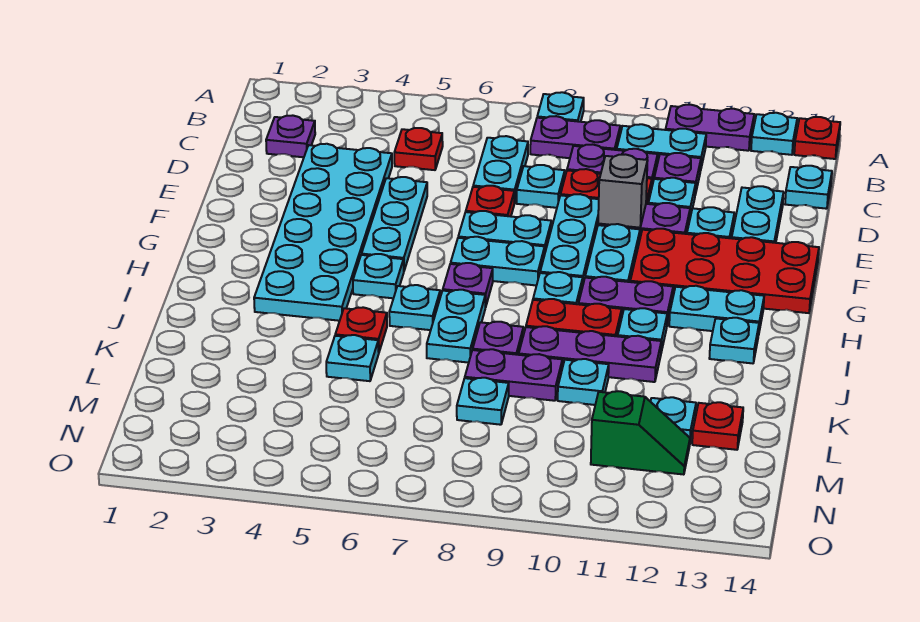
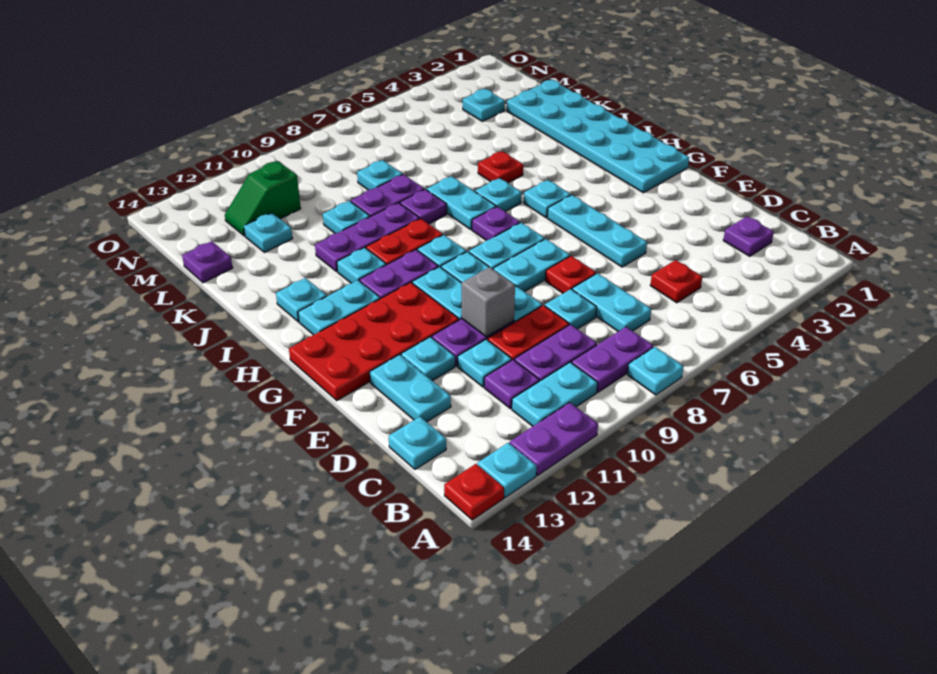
cyan plate D3:I4 level 1 -> cyan plate G1:L2 level 1
cyan plate K5 level 1 -> cyan plate M3 level 1
red plate L13 level 1 -> none
none -> purple plate L14 level 1

